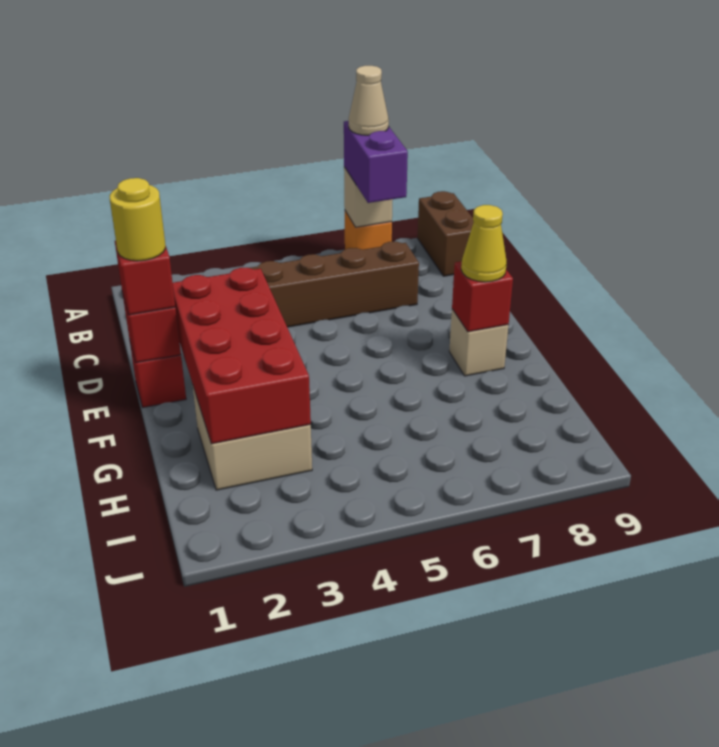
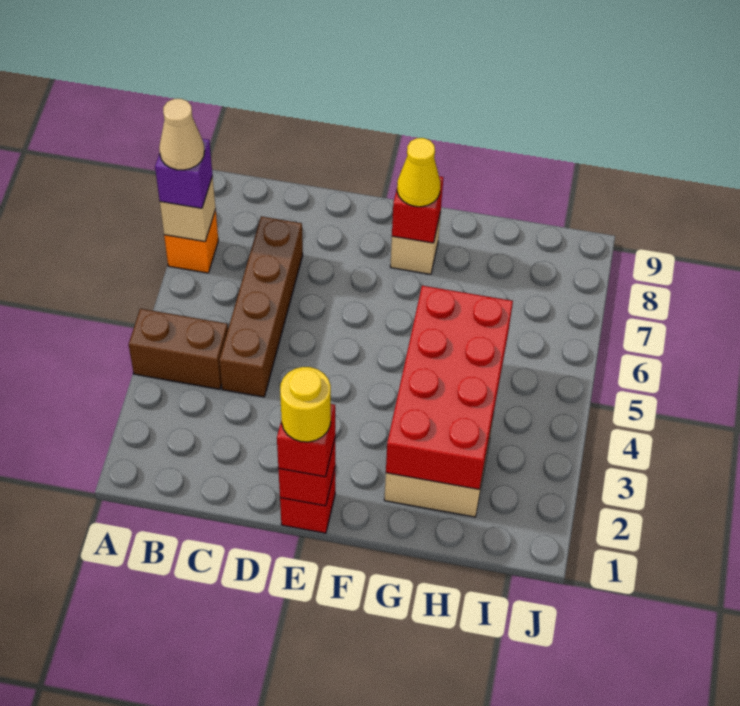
purple brick A7:B7 level 3 -> purple brick A7 level 3
brown brick A9:B9 level 1 -> brown brick A4:B4 level 1
red brick E2:H3 level 2 -> red brick G2:H5 level 2

